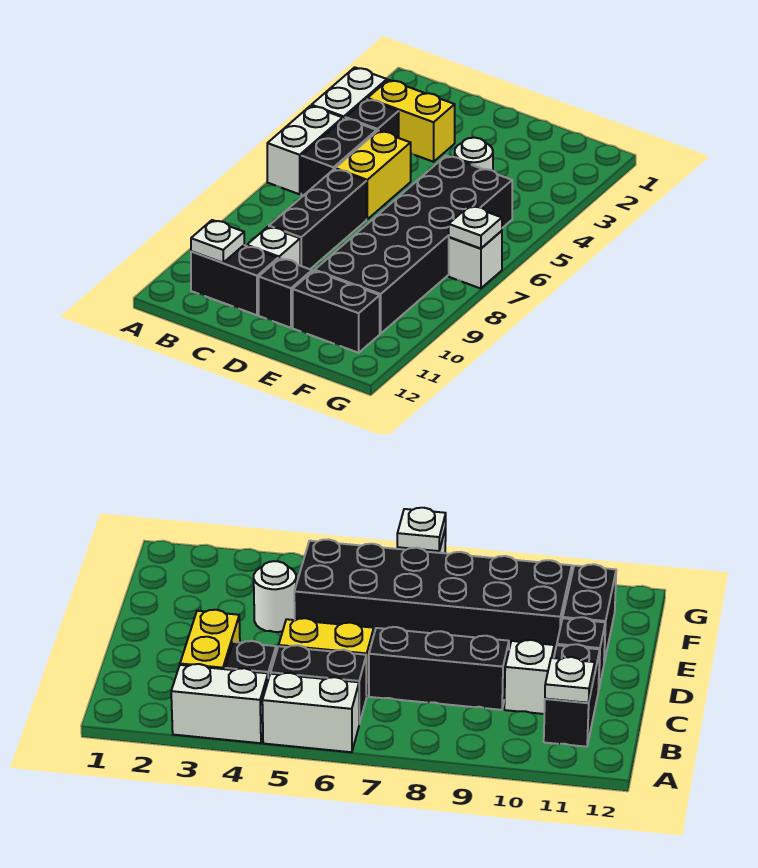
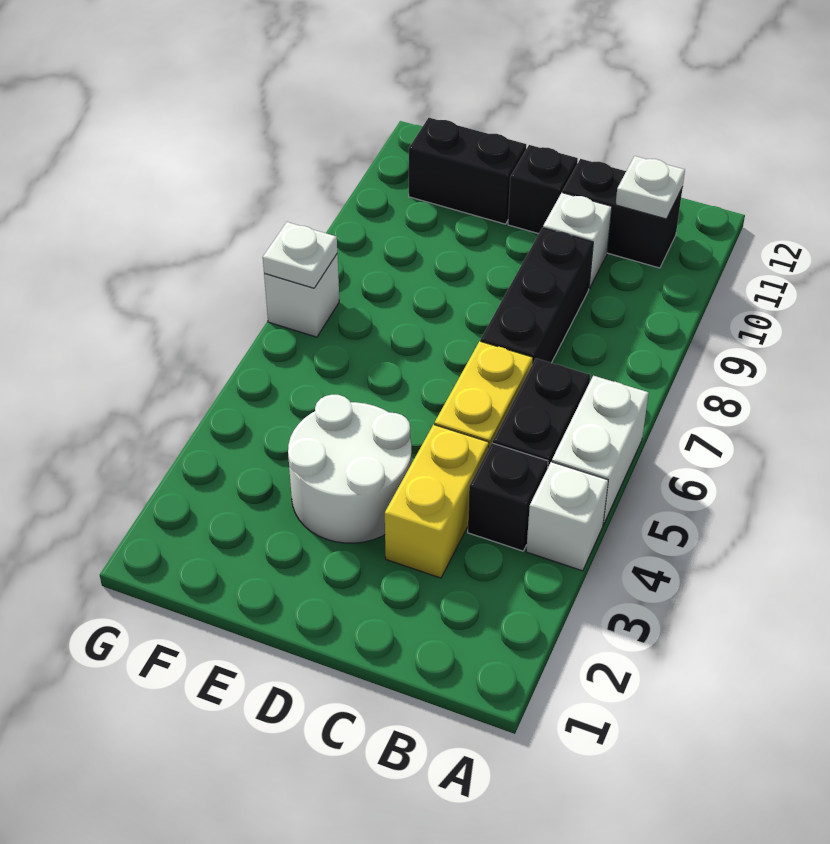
white brick A3:A4 level 1 -> white brick A4 level 1
yellow brick B3:C3 level 1 -> yellow brick C3:C4 level 1
white round brick E4 level 1 -> white round brick D3:E4 level 1
black brick E5:F10 level 1 -> none

